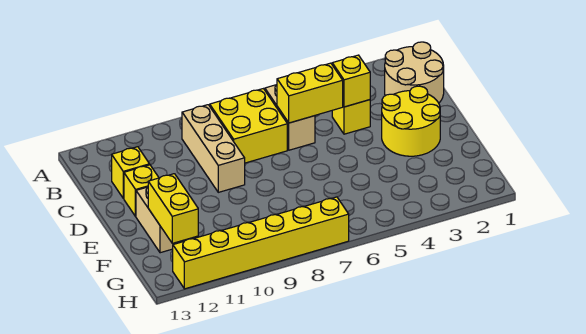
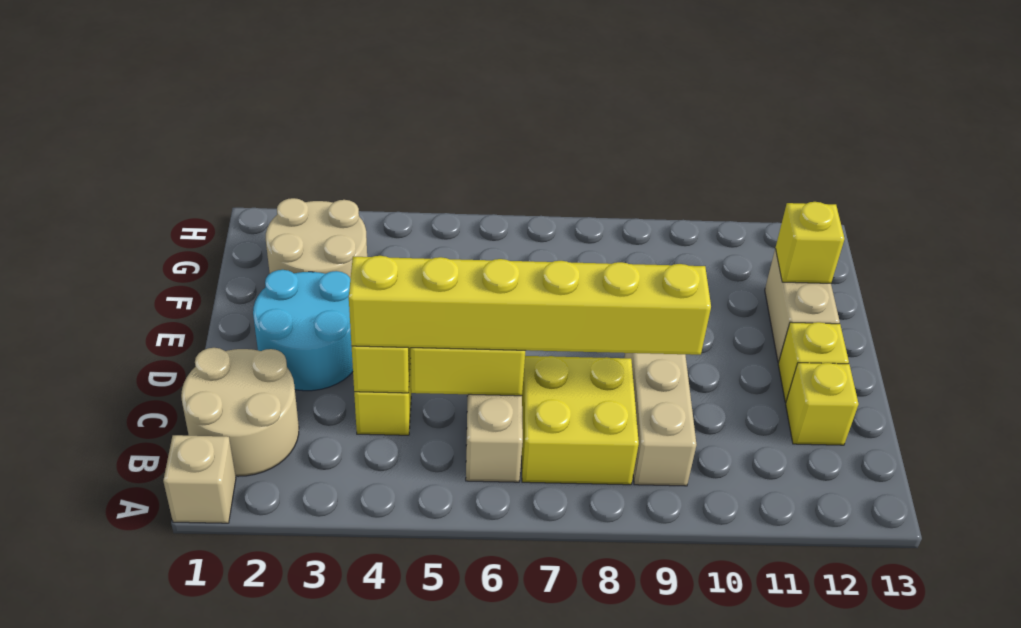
none -> tan brick A1 level 1
yellow round brick D2:E3 level 1 -> cyan round brick D2:E3 level 1
none -> tan round brick F2:G3 level 1
yellow brick F12:G12 level 2 -> yellow brick F12 level 2
yellow brick H7:H12 level 1 -> yellow brick C4:C9 level 3

